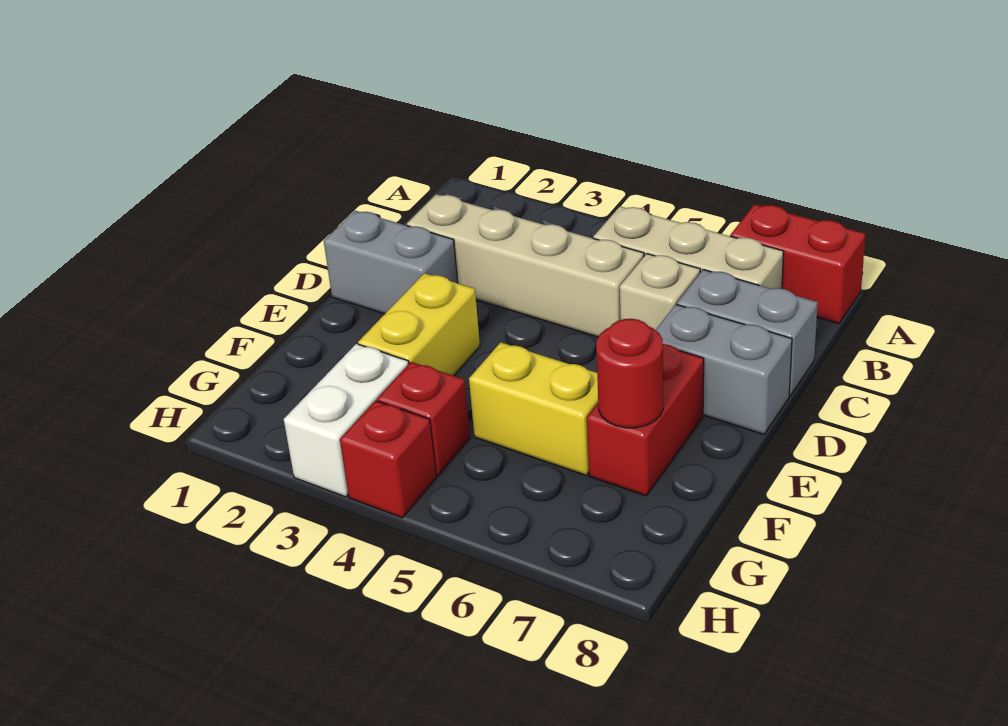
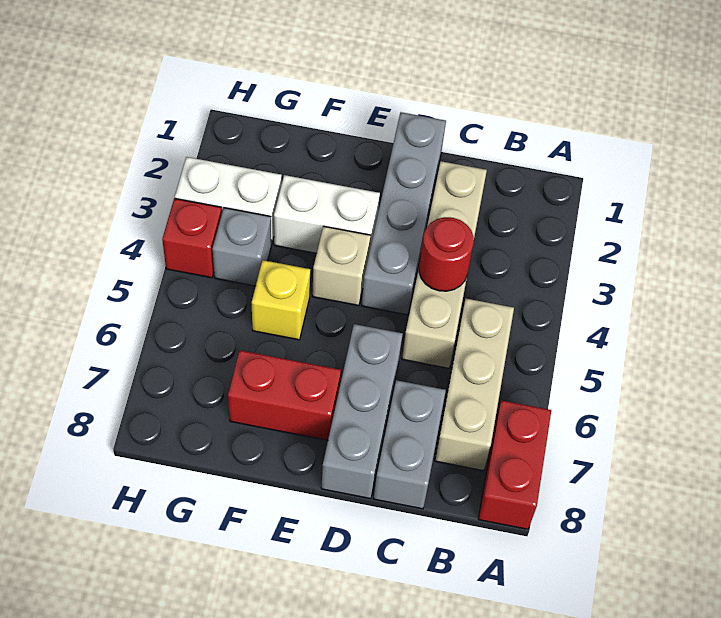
tan brick C6 level 1 -> tan brick E4 level 1
grey brick D1:D2 level 1 -> grey brick D1:D4 level 1
grey brick D7:D8 level 1 -> grey brick D6:D8 level 1
yellow brick E3:F3 level 1 -> white brick E3:F3 level 1
yellow brick F5:F6 level 1 -> yellow brick F5 level 1
red round brick F7 level 2 -> red round brick C4 level 2
red brick G4 level 1 -> grey brick G4 level 1

